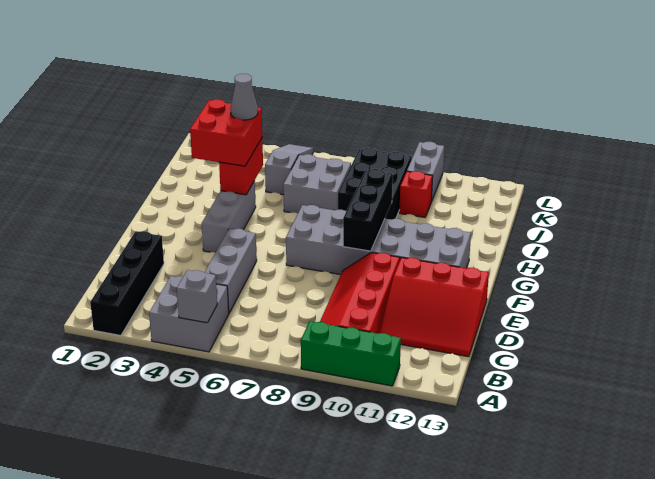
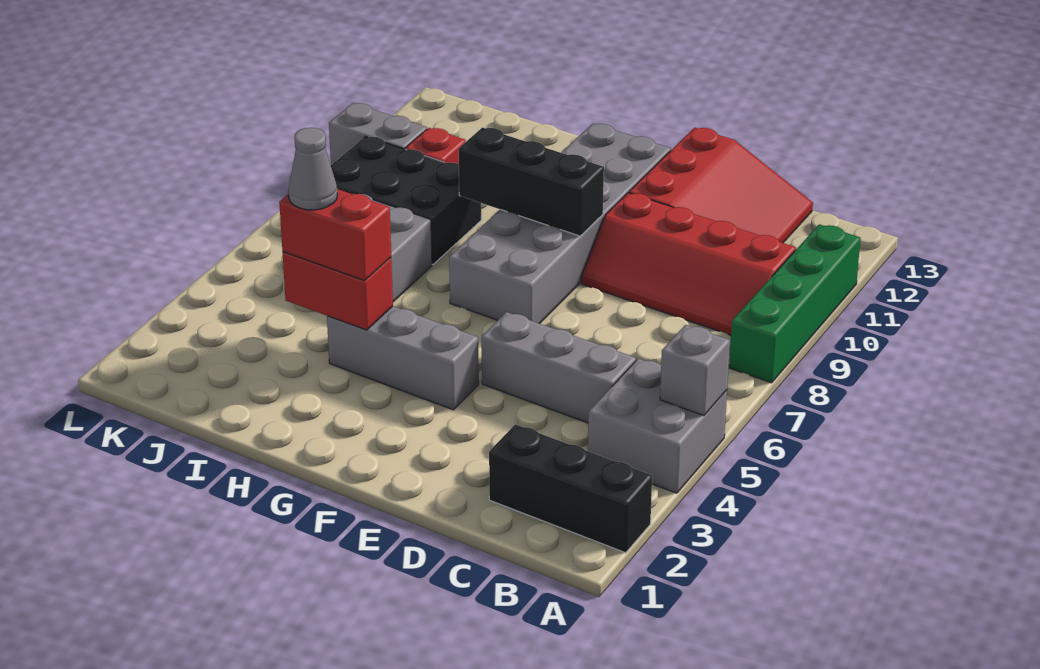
black brick A2:D2 level 1 -> black brick A2:C2 level 1
green brick A9:A11 level 1 -> green brick A8:A11 level 1
red brick H3:I4 level 3 -> red brick H4:I4 level 3
grey slope J5:L5 level 1 top J -> none

